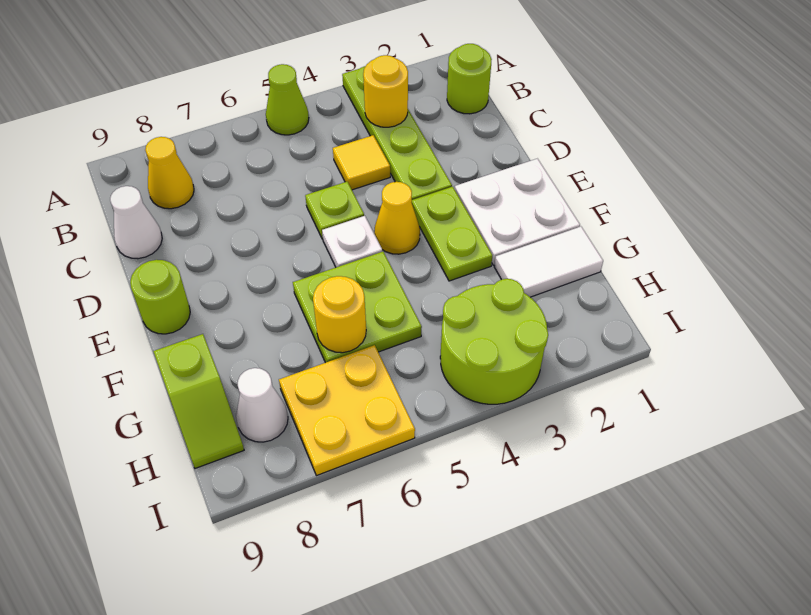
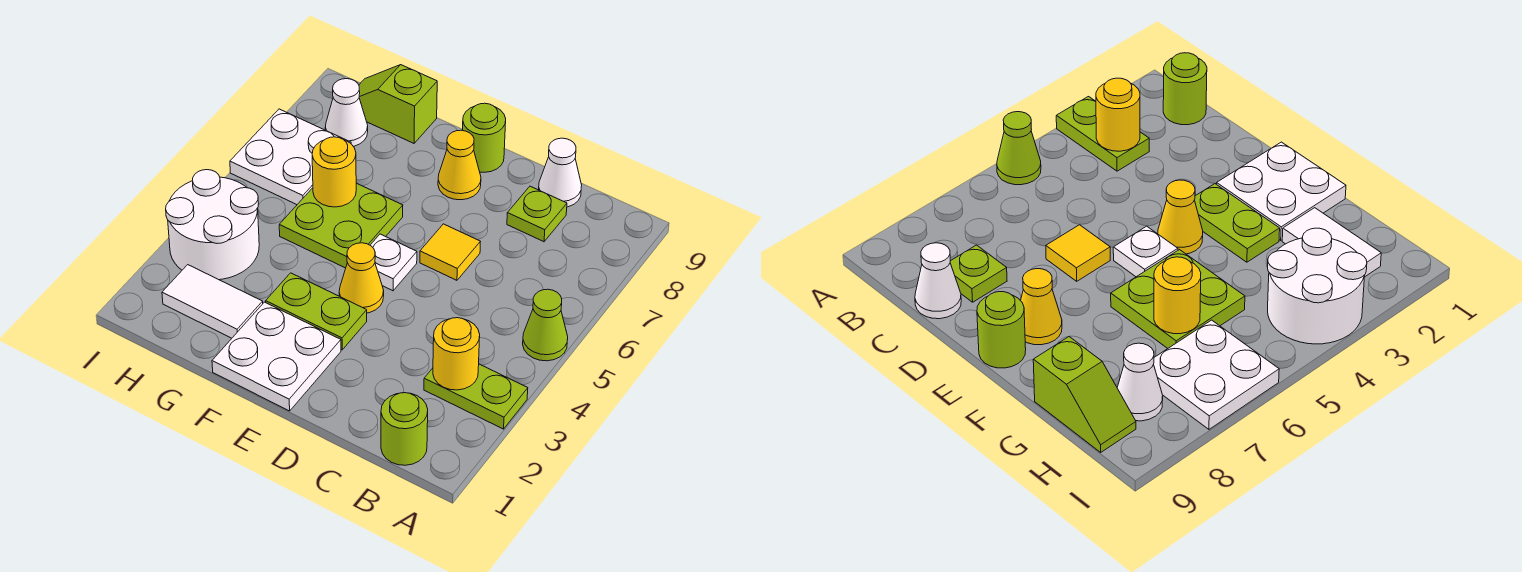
lime plate A3:D3 level 1 -> lime plate A3:B3 level 1
yellow cone B8 level 1 -> yellow cone E8 level 1
yellow tile C4 level 1 -> yellow tile D6 level 1
lime plate D5 level 1 -> lime plate C8 level 1
white tile G1:G2 level 1 -> white tile G2:H2 level 1
lime round brick H3:I4 level 1 -> white round brick H3:I4 level 1
yellow plate H6:I7 level 1 -> white plate H6:I7 level 1

